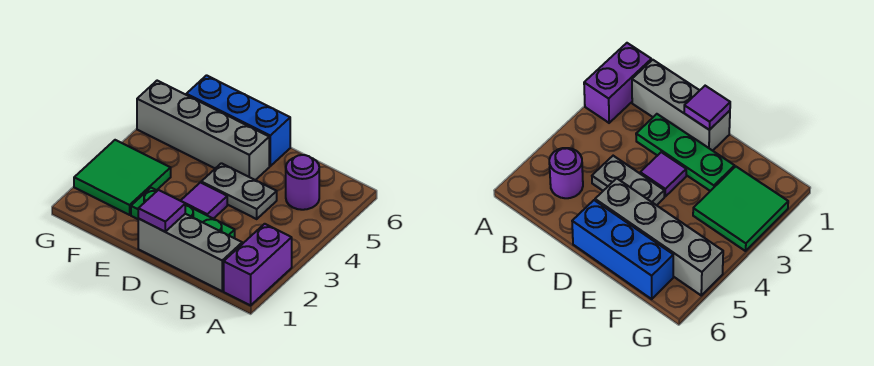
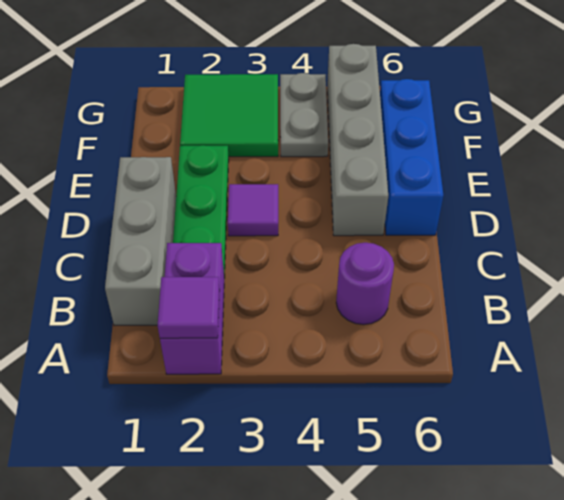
purple brick A1:A2 level 1 -> purple brick A2:B2 level 1
grey plate C4:D4 level 1 -> grey plate F4:G4 level 1
purple tile D1 level 2 -> purple tile A2 level 2

